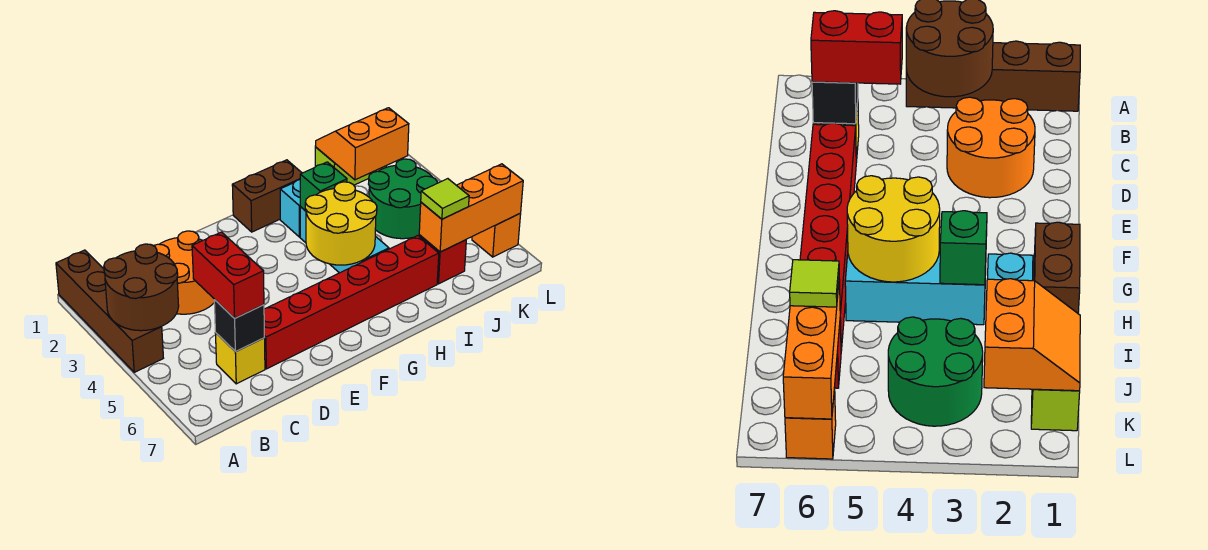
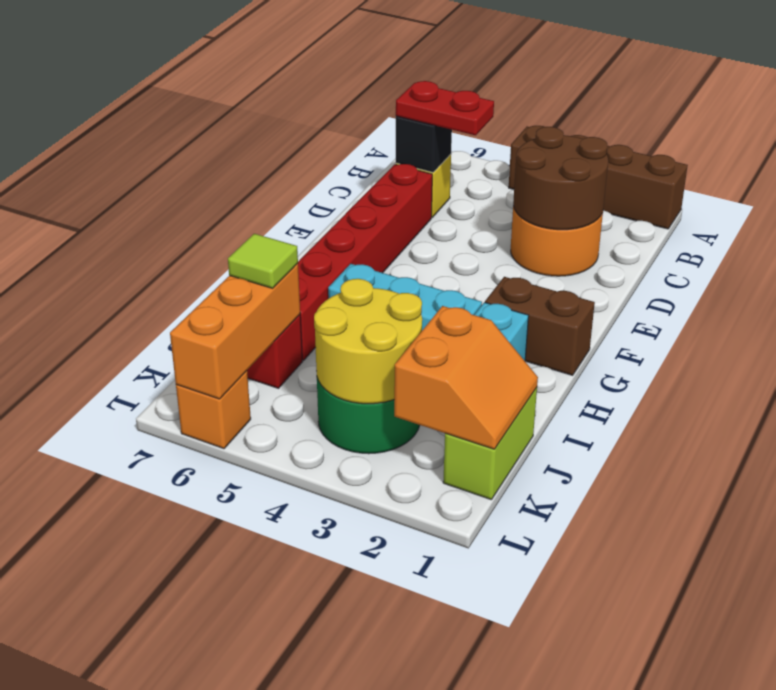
brown round brick A3:B4 level 2 -> brown round brick C2:D3 level 2
red brick C5:C6 level 3 -> red plate C5:C6 level 3
brown brick G1:H1 level 1 -> brown brick G1:G2 level 1
yellow round brick G4:H5 level 2 -> yellow round brick J3:K4 level 2
green brick H3 level 2 -> none

